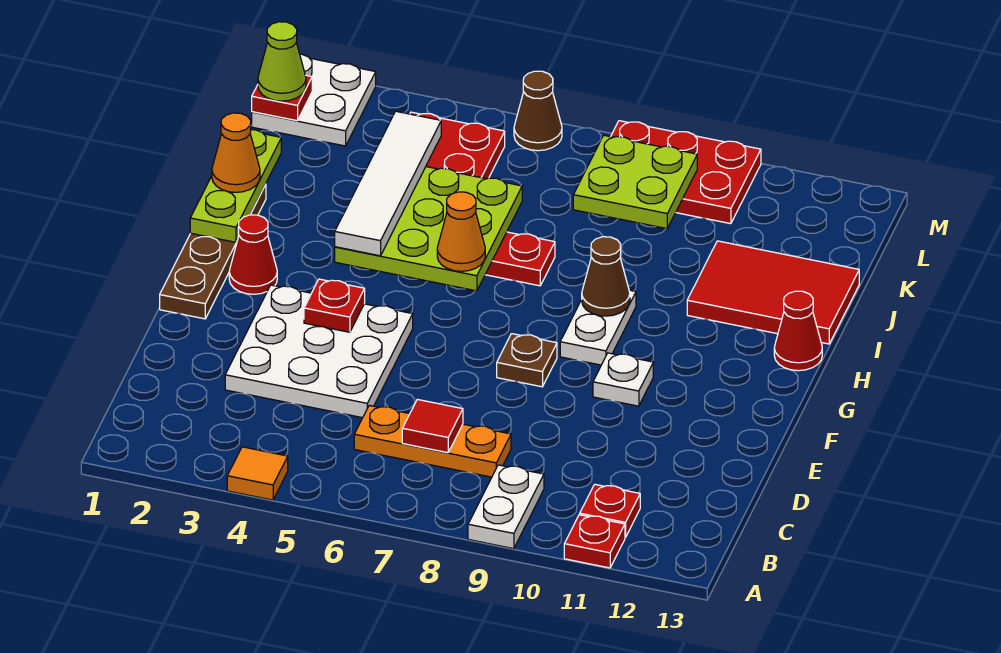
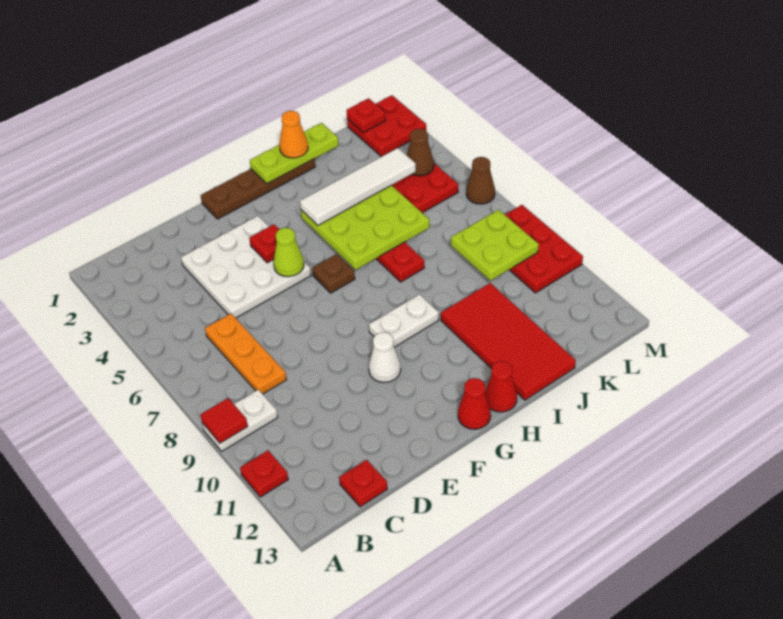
orange tile A4 level 1 -> none
red plate B11 level 1 -> red plate C13 level 1
red tile C7 level 2 -> red tile A9 level 2
brown plate F8 level 1 -> brown plate G6 level 1
white plate F10 level 1 -> white cone F10 level 1
red cone G2 level 1 -> red cone G13 level 1
orange cone H6 level 3 -> none
brown cone H9 level 2 -> brown cone L4 level 2
red tile I11:J13 level 1 -> red tile I10:J13 level 1
white plate L1:M2 level 1 -> red plate L1:M2 level 1
lime cone L1 level 3 -> lime cone F5 level 2

